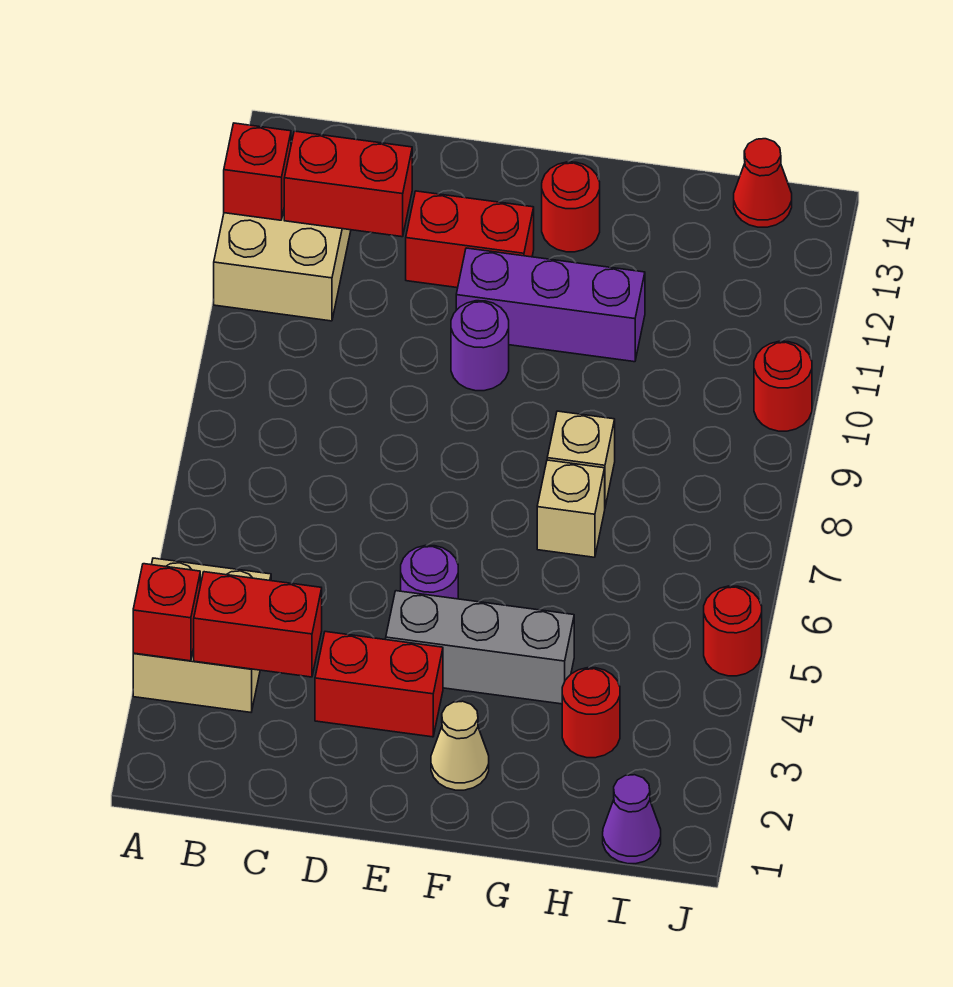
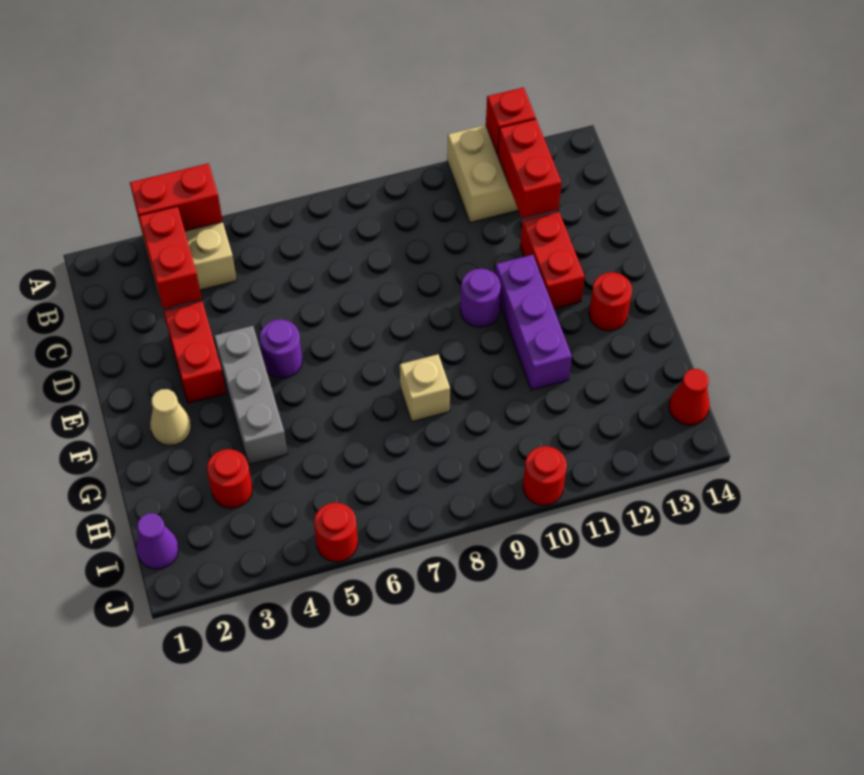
red brick A3 level 2 -> red brick A3:A4 level 2
tan brick G7 level 1 -> none

